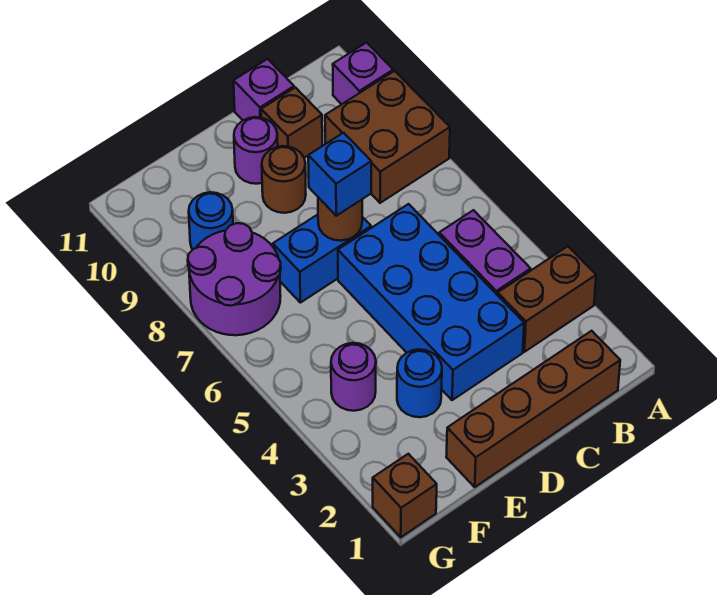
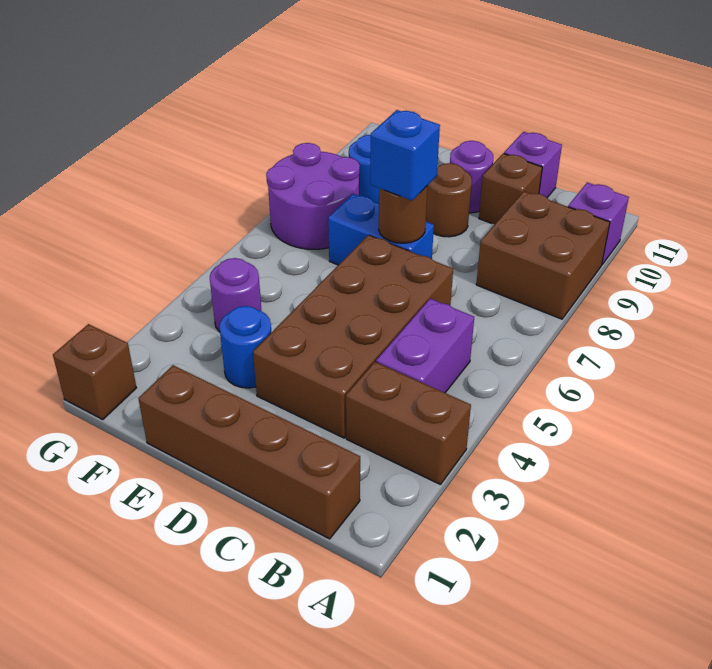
blue brick C3:D6 level 1 -> brown brick C3:D6 level 1

